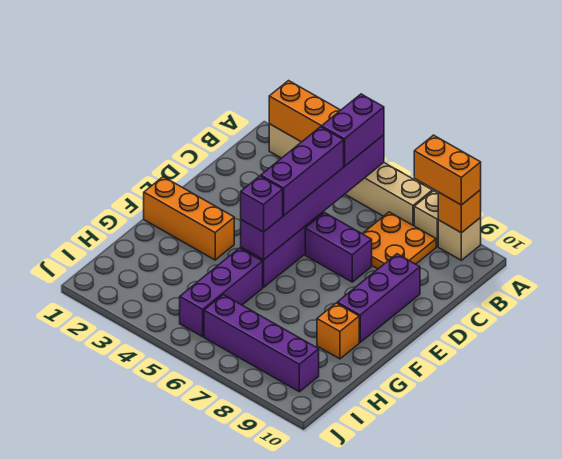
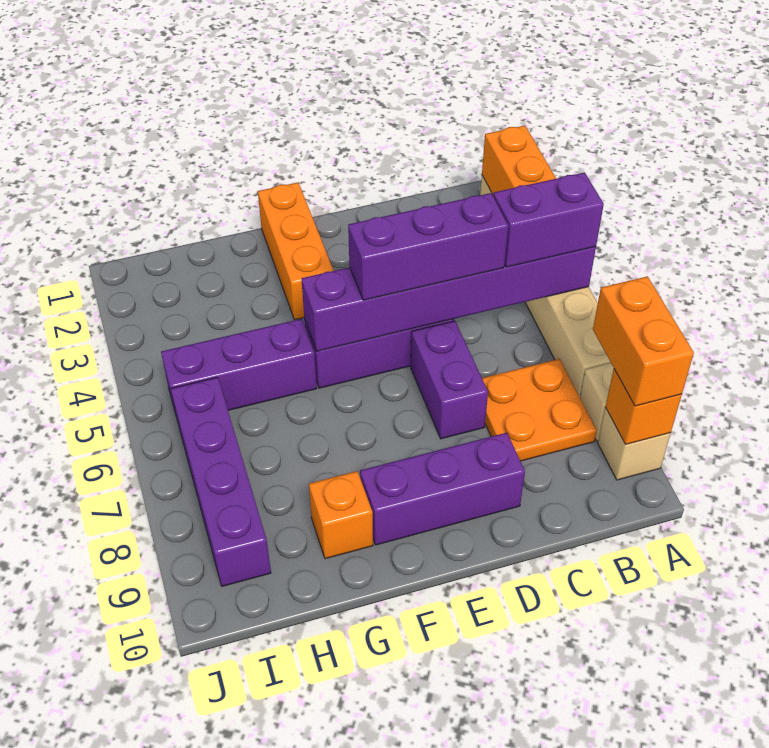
purple brick F5 level 3 -> none

